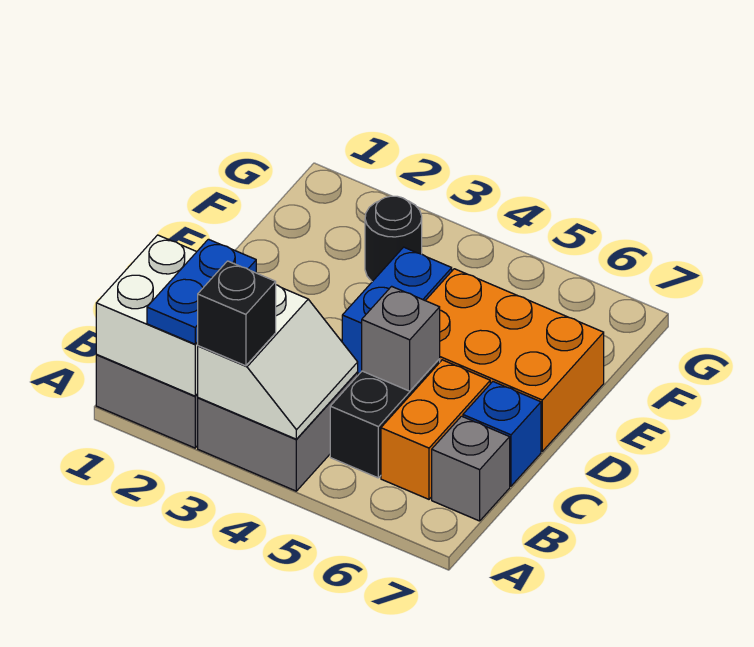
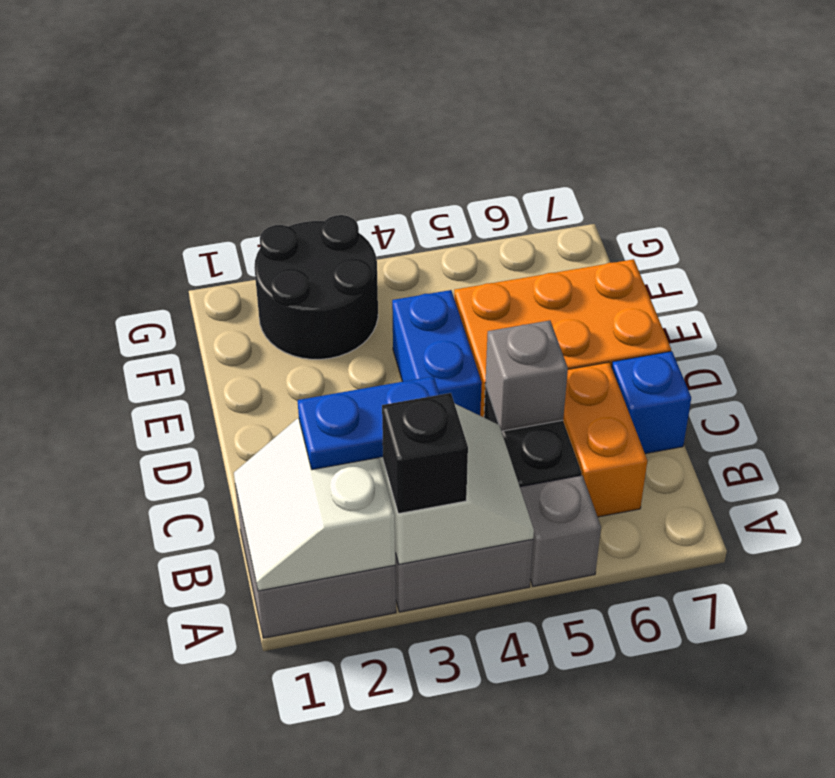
white brick A1:B2 level 2 -> white slope A1:B2 level 2 top 2
blue plate A2:B2 level 3 -> blue plate B2:B3 level 3
grey brick B7 level 1 -> grey brick A5 level 1
black round brick F3 level 1 -> black round brick F2:G3 level 1

